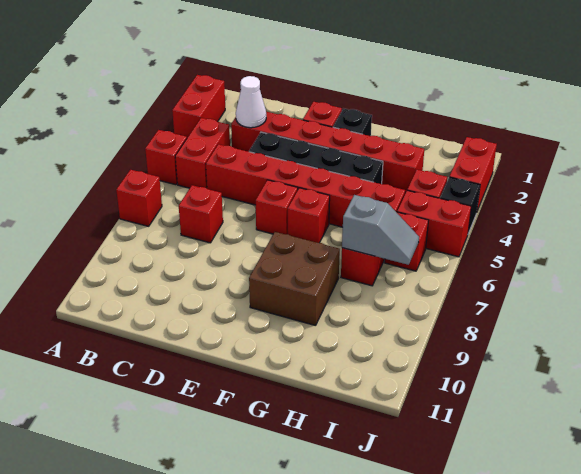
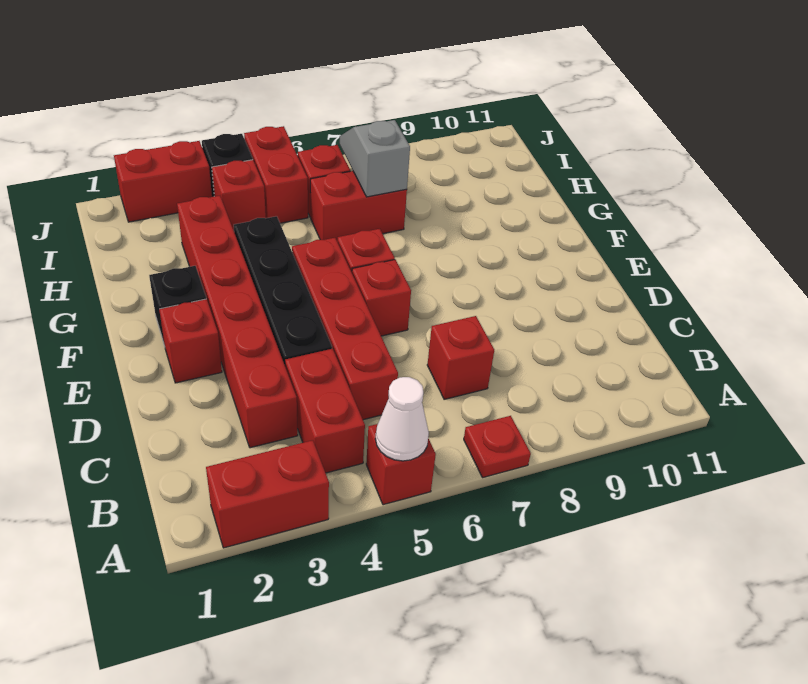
red brick A7 level 1 -> red plate A7 level 1
red brick B4:B5 level 1 -> red brick B4:C4 level 1
white cone C3 level 2 -> white cone A5 level 2
red brick C5:H5 level 1 -> red brick C5:F5 level 1
brown brick F8:G9 level 1 -> none

